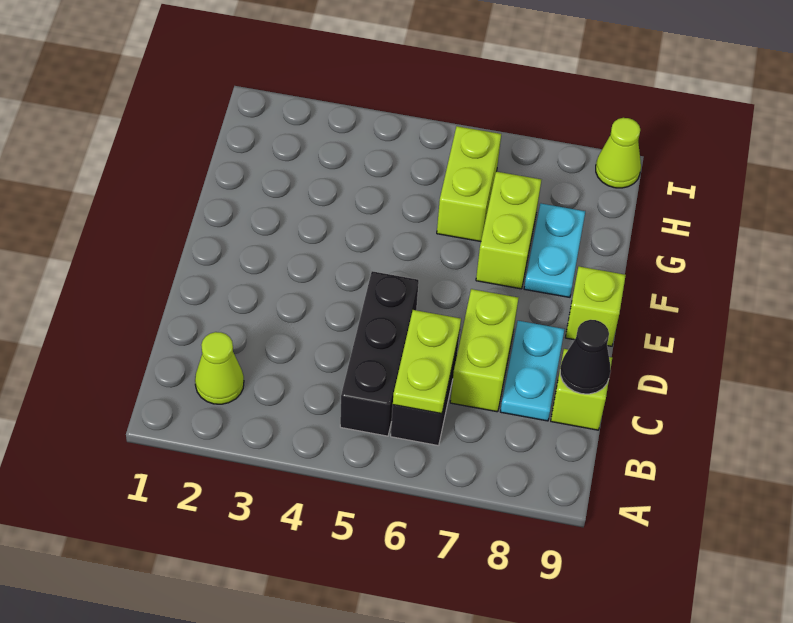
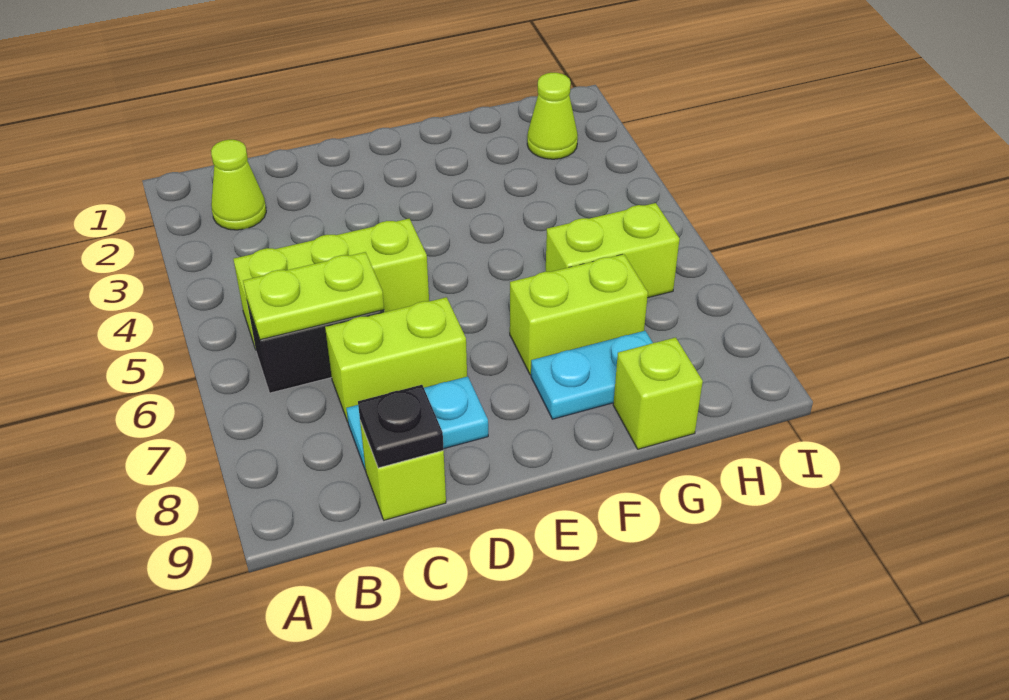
black brick B5:D5 level 1 -> lime brick B5:D5 level 1
black cone C9 level 2 -> black plate C9 level 2
lime brick E9 level 1 -> lime brick G9 level 1
lime cone I9 level 1 -> lime cone H2 level 1

